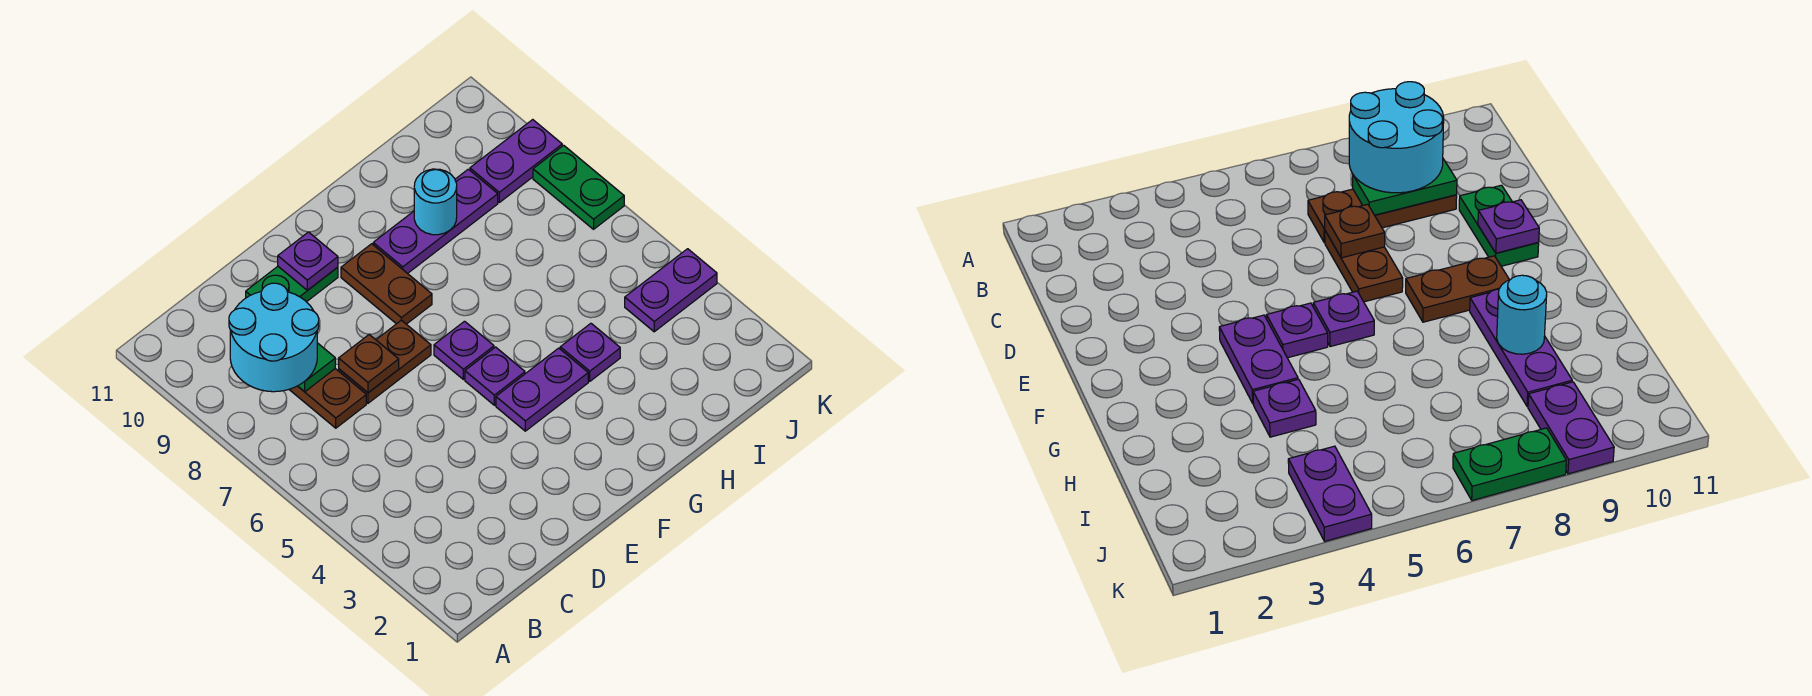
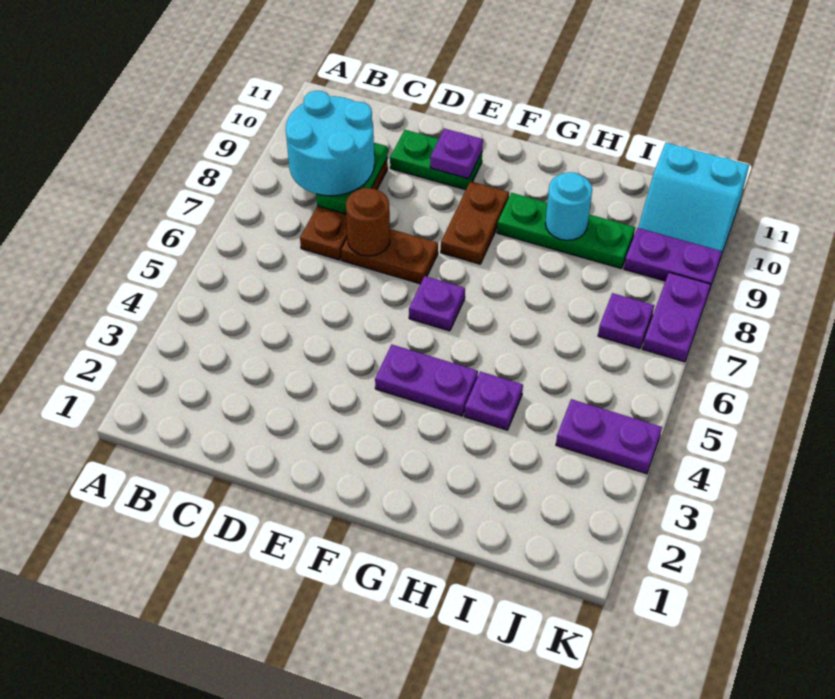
brown plate D7 level 2 -> brown round brick D7 level 2
purple plate F5 level 1 -> purple plate J7 level 1
purple plate G9:I9 level 1 -> green plate G9:I9 level 1
none -> cyan slope J10:K11 level 1 top 11
green plate K7:K8 level 1 -> purple plate K7:K8 level 1

